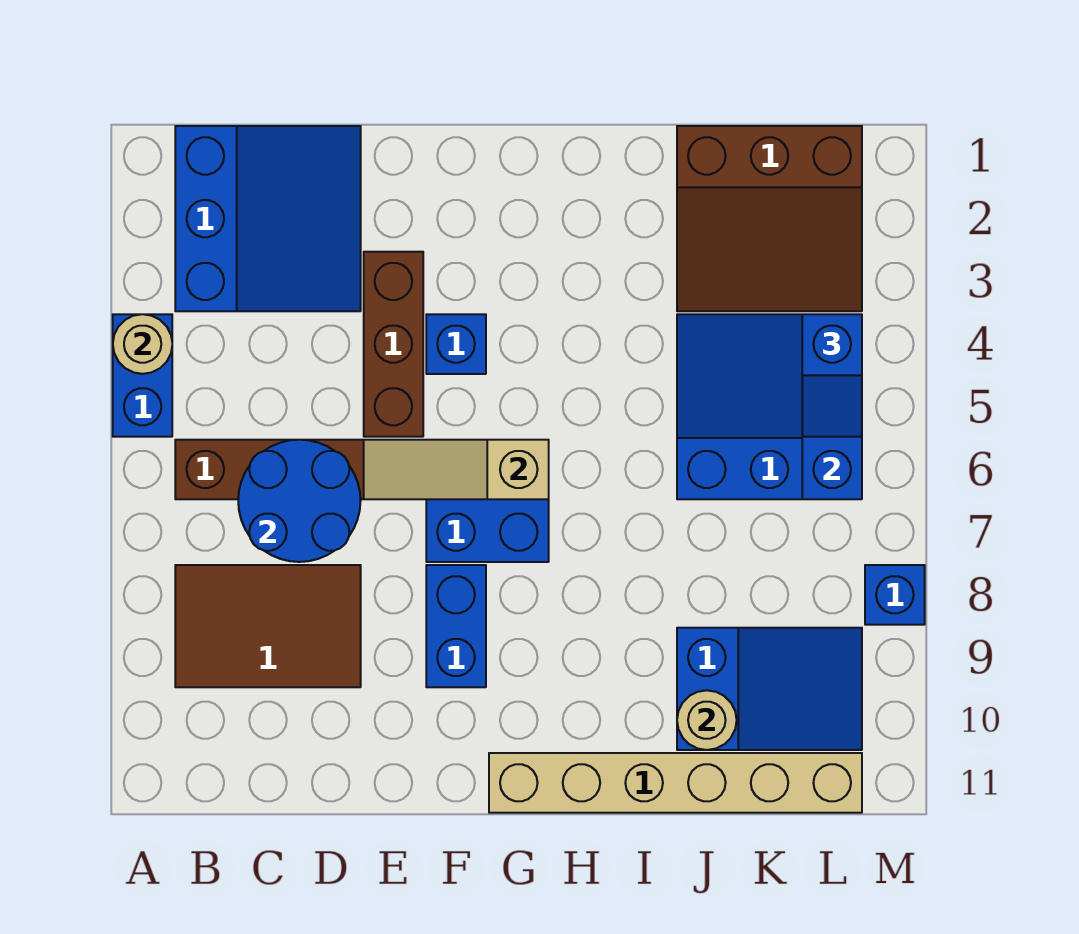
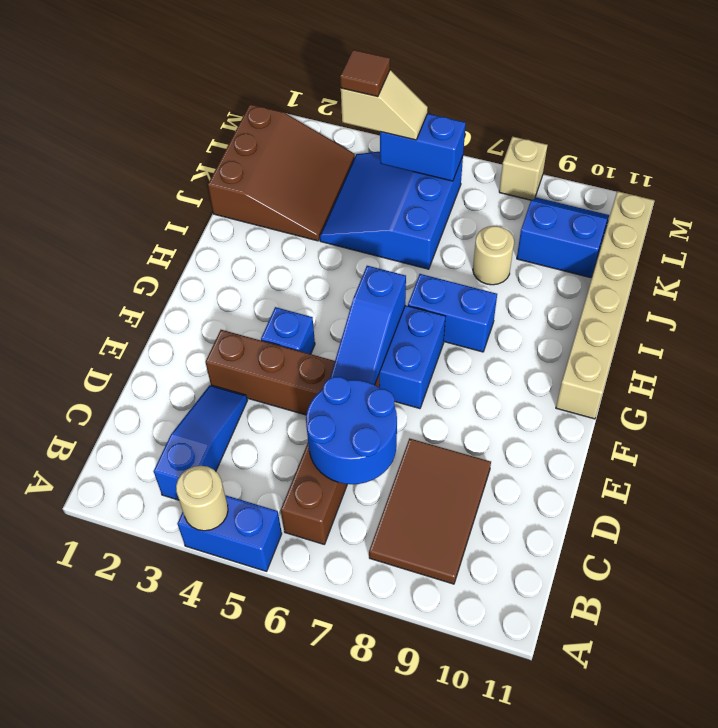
blue slope B1:D3 level 1 top B -> blue slope B3:D3 level 1 top B
tan slope E6:G6 level 2 top G -> blue slope E6:G6 level 2 top G
blue brick F8:F9 level 1 -> blue brick H7:H8 level 1
blue slope J9:L10 level 1 top J -> blue slope K9:L10 level 1 top K
tan round brick J10 level 2 -> tan round brick J8 level 1
blue slope L4:L5 level 3 top 4 -> tan slope L4:L5 level 3 top 4
none -> brown tile L4 level 4
blue brick M8 level 1 -> tan brick M8 level 1

